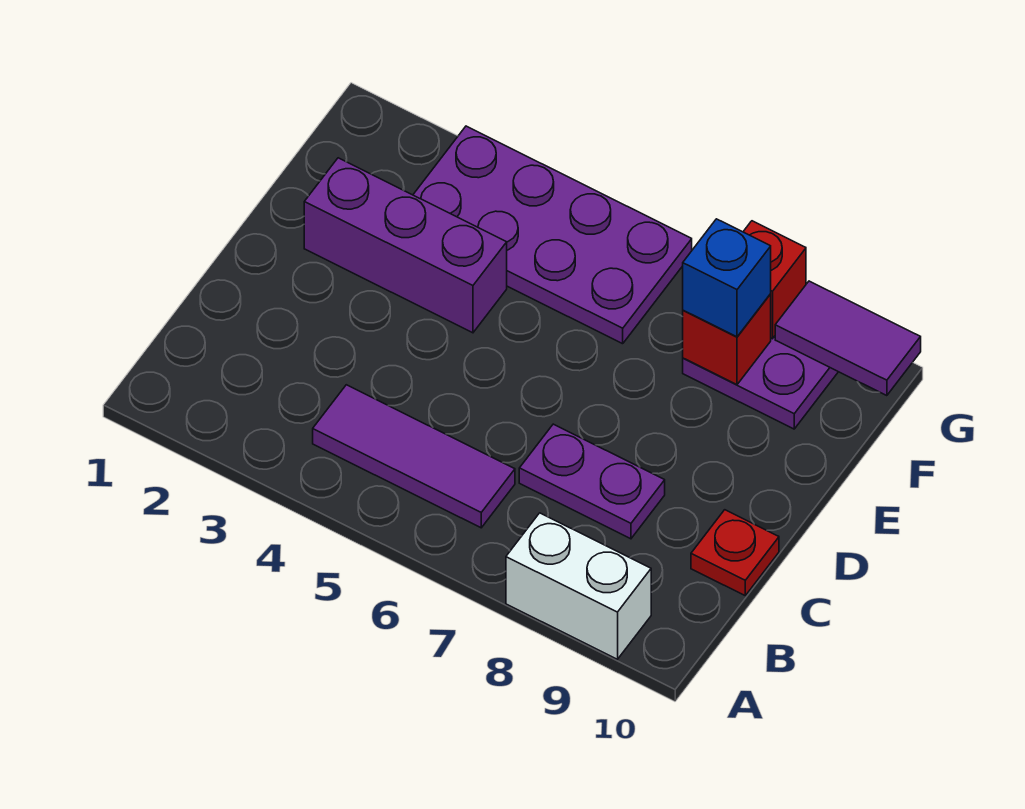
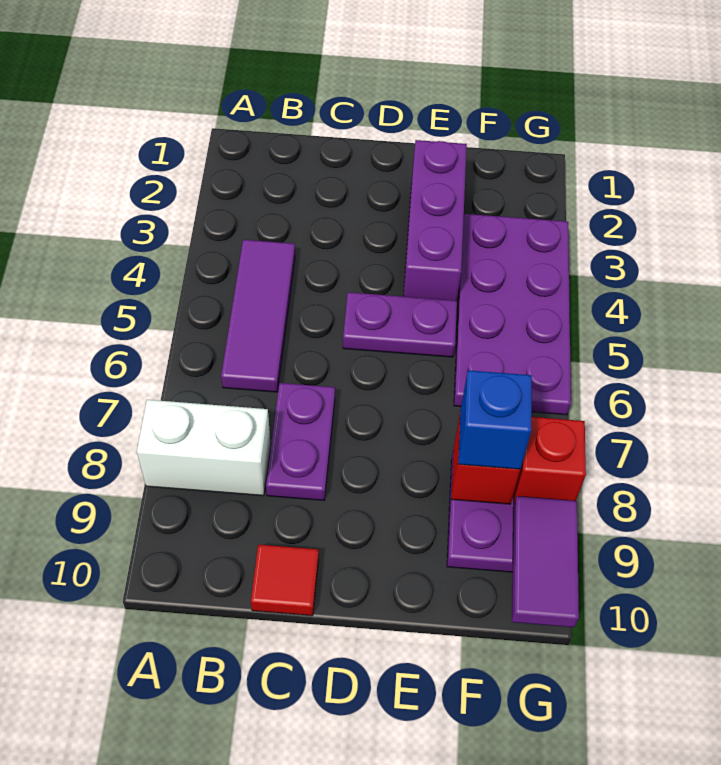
white brick A8:A9 level 1 -> white brick A8:B8 level 1
red plate C10 level 1 -> red tile C10 level 1
none -> purple plate D5:E5 level 1

